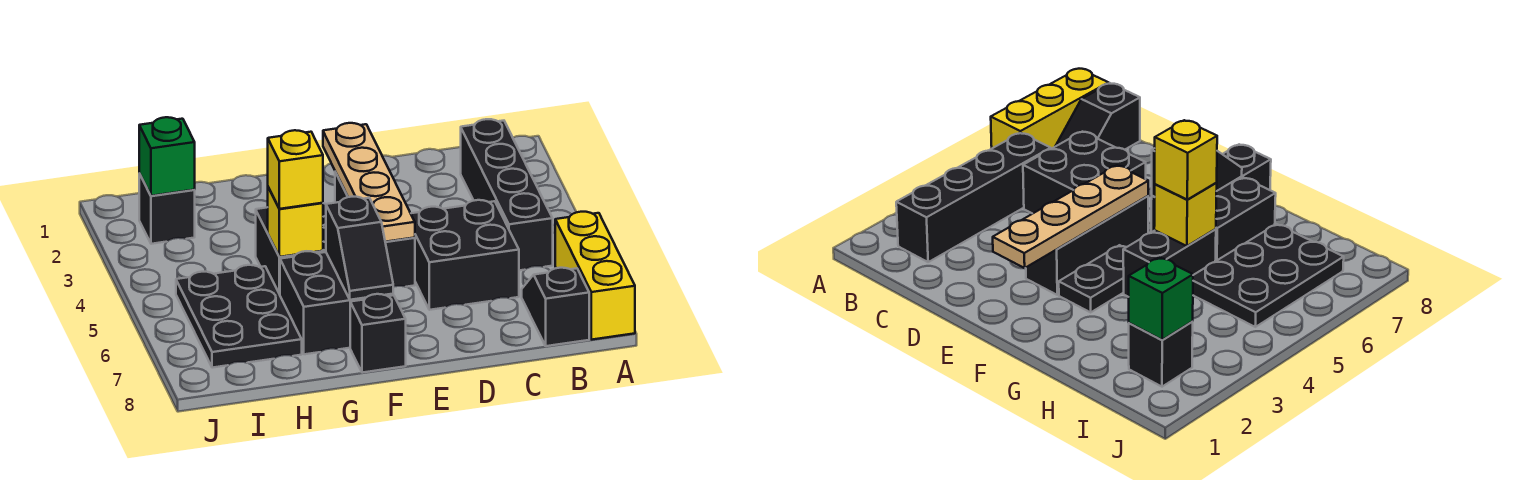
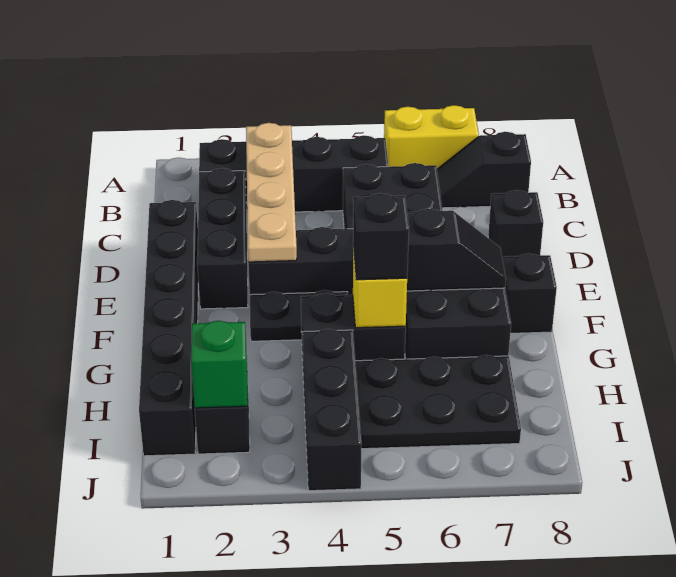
yellow brick A6:A8 level 1 -> yellow brick A6:A7 level 1
none -> black brick C2:E2 level 1
none -> black brick D1:I1 level 1
none -> black brick D8 level 1
tan plate E2:E5 level 2 -> tan plate B3:E3 level 2
yellow brick G5 level 3 -> black brick G5 level 3
none -> black brick H4:J4 level 1

